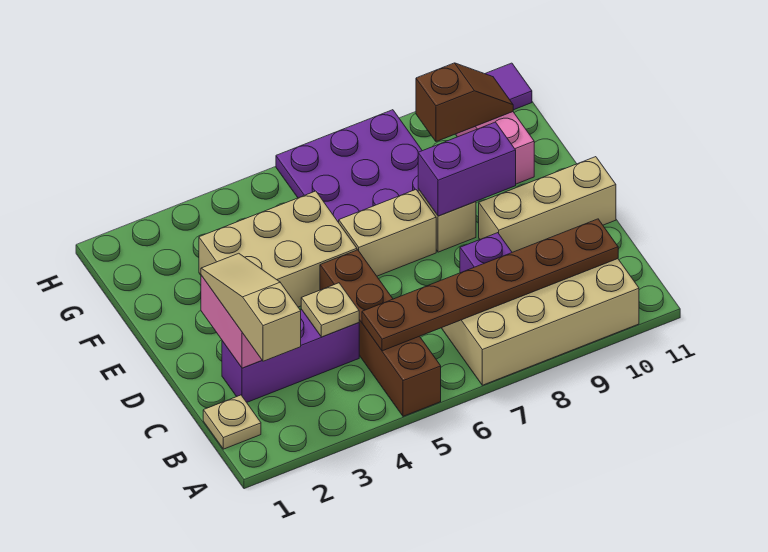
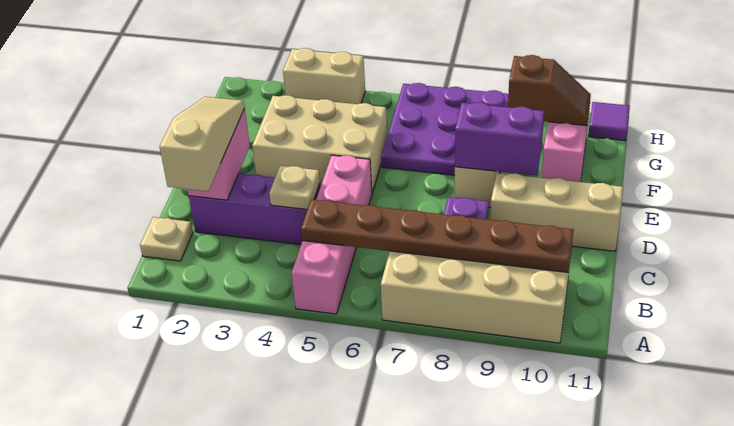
brown brick A5:D5 level 1 -> pink brick A5:D5 level 1
tan brick E6:E7 level 1 -> tan brick H3:H4 level 1

